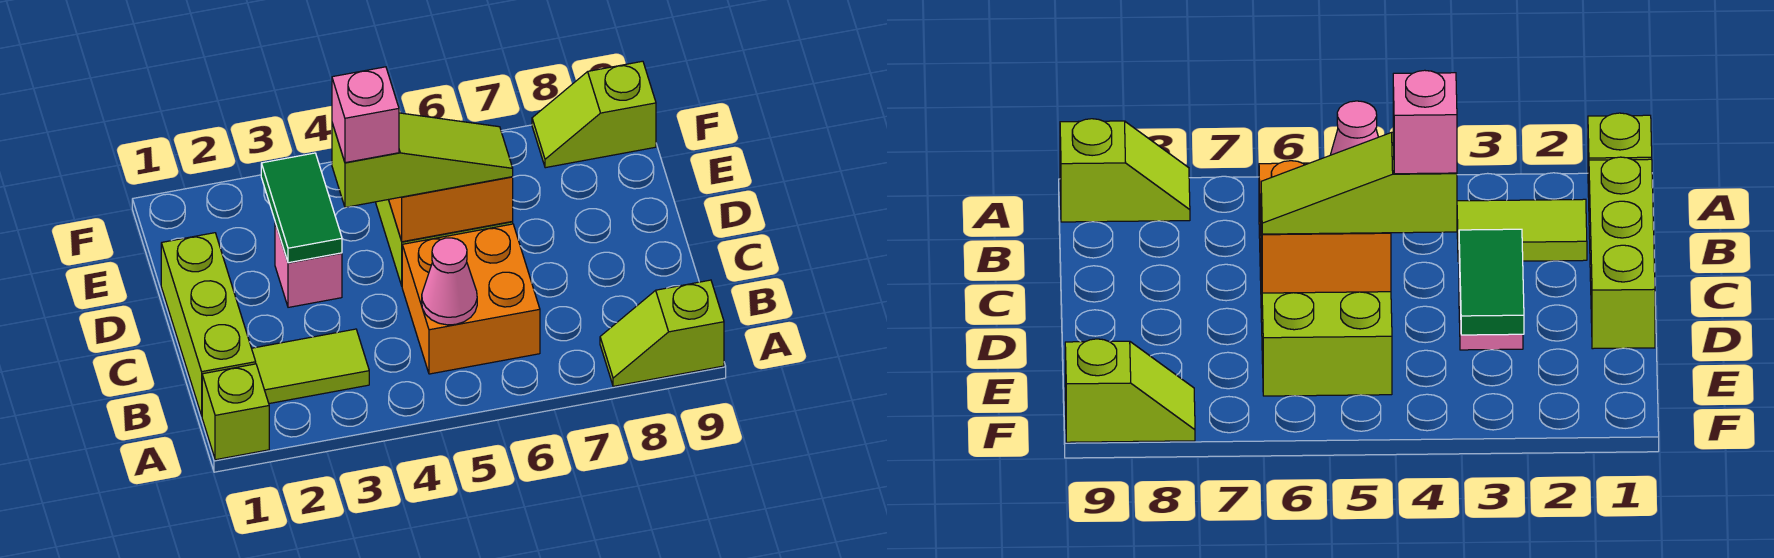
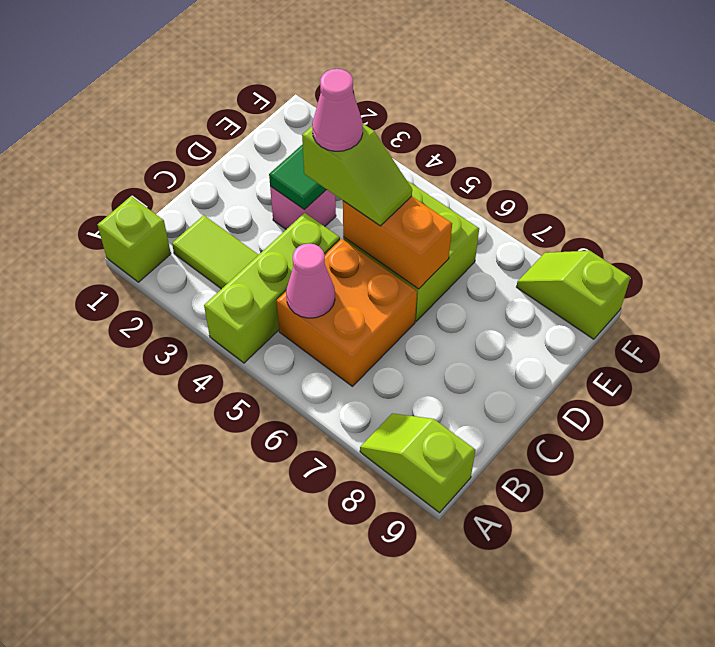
lime brick B1:D1 level 1 -> lime brick A4:C4 level 1
lime slope D4:D6 level 3 top 4 -> lime slope D4:D5 level 3 top 4
pink brick D4 level 4 -> pink cone D4 level 4

